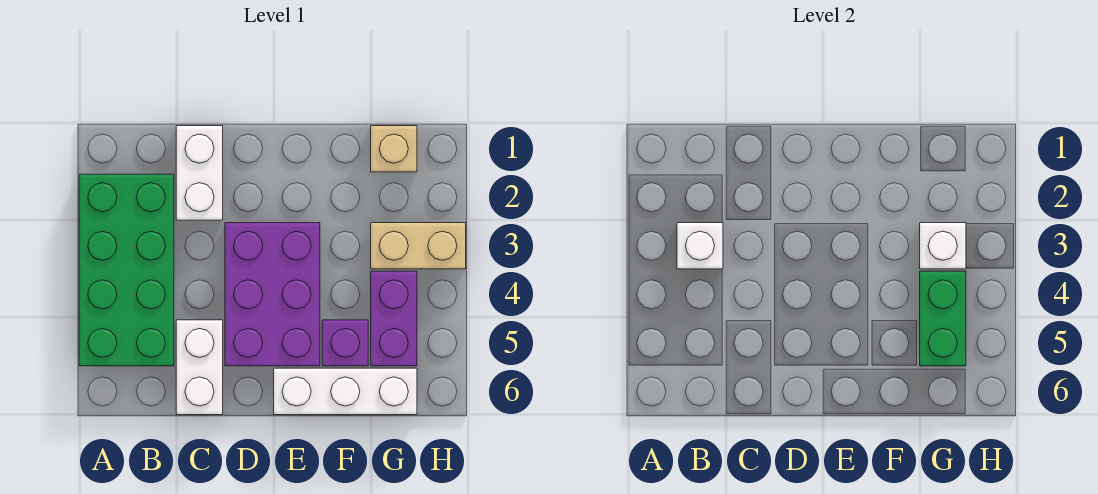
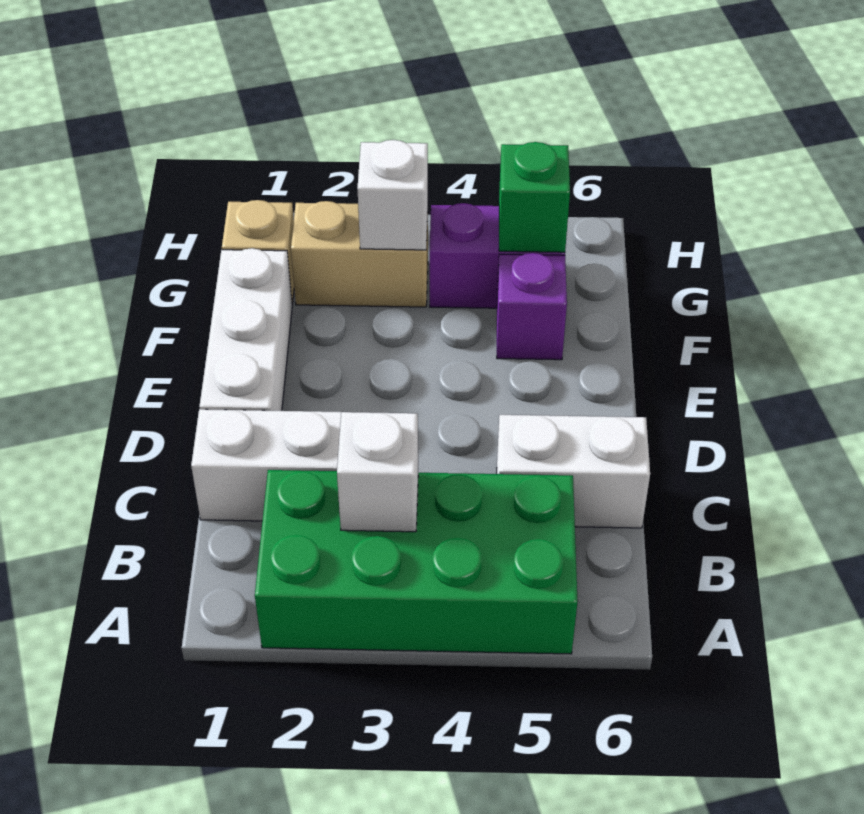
purple brick D3:E5 level 1 -> none
white brick E6:G6 level 1 -> white brick D1:F1 level 1
tan brick G3:H3 level 1 -> tan brick G2:G3 level 1
green brick G4:G5 level 2 -> green brick G5 level 2

